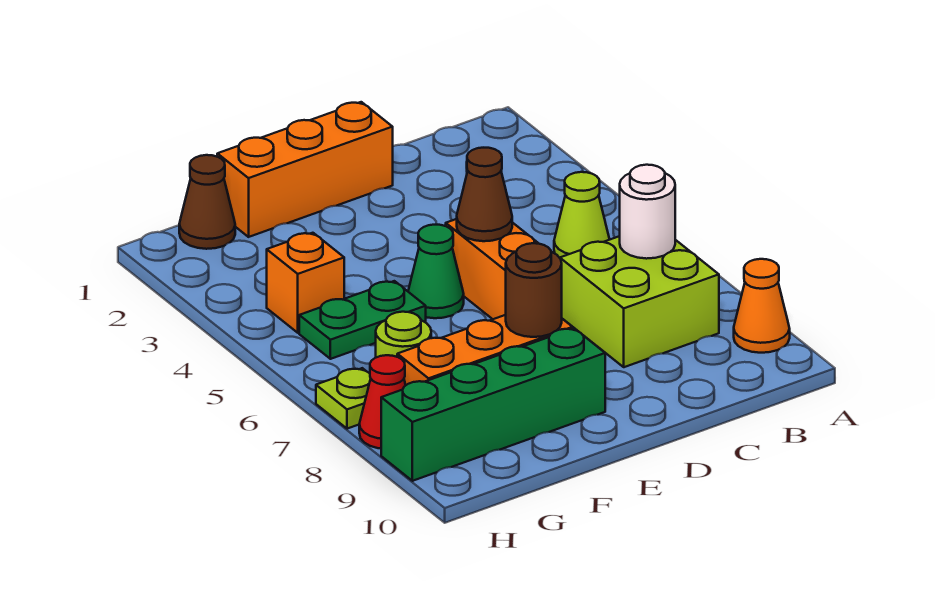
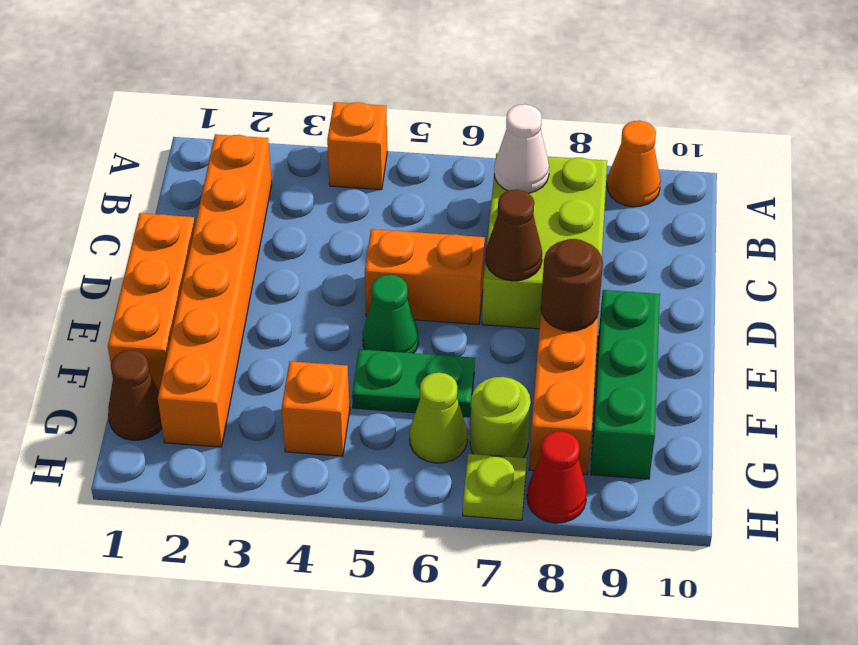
none -> orange brick A4 level 1
none -> orange brick B2:G2 level 1
lime cone B5 level 1 -> lime cone G6 level 1
lime brick B7:C8 level 1 -> lime brick B7:D8 level 1
white round brick B7 level 2 -> white cone B7 level 2
brown cone D5 level 2 -> brown cone D7 level 2
green brick E9:H9 level 1 -> green brick E9:G9 level 1
green plate F5:G5 level 1 -> green plate F5:F6 level 1

